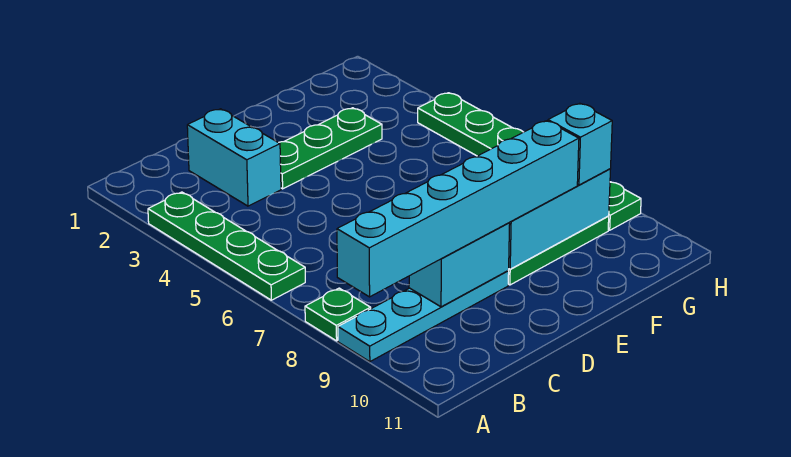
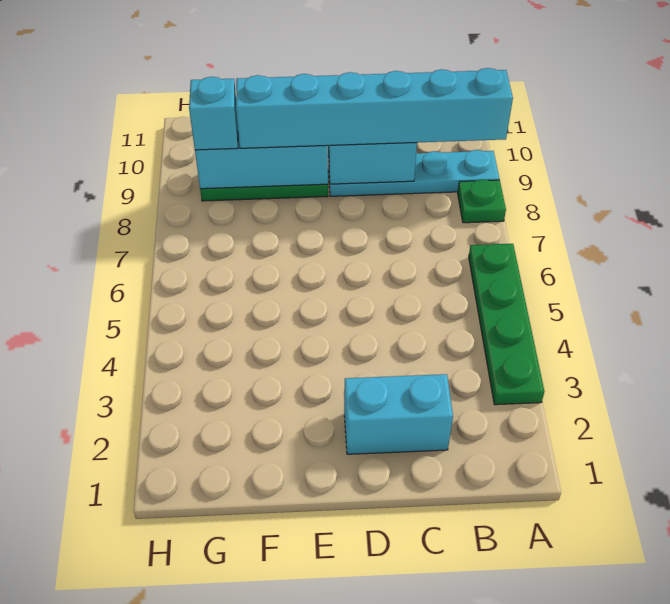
cyan brick C2:C3 level 1 -> cyan brick C2:D2 level 1
green plate D3:F3 level 1 -> none
green plate H4:H9 level 1 -> none

